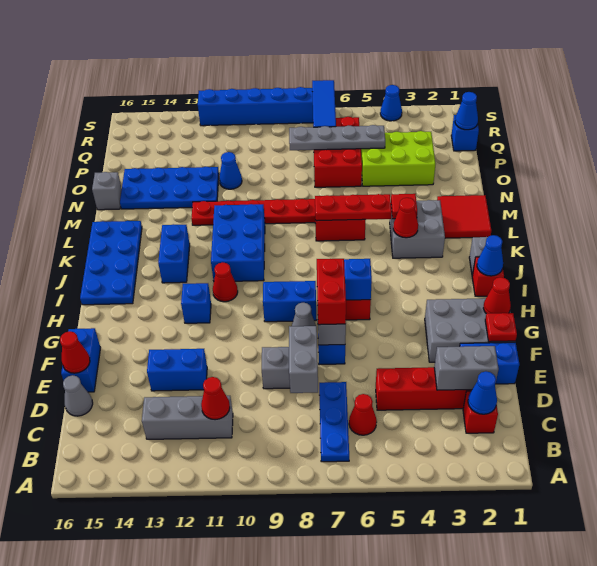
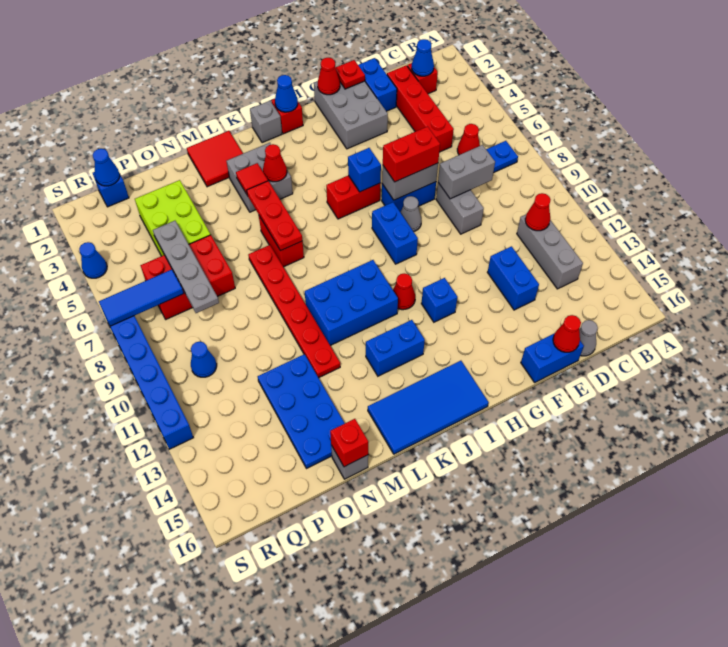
grey brick D2:D3 level 2 -> none
blue plate I15:L16 level 1 -> blue tile I15:L16 level 1
none -> red brick N16 level 2
blue cone O11 level 1 -> blue cone Q10 level 1

